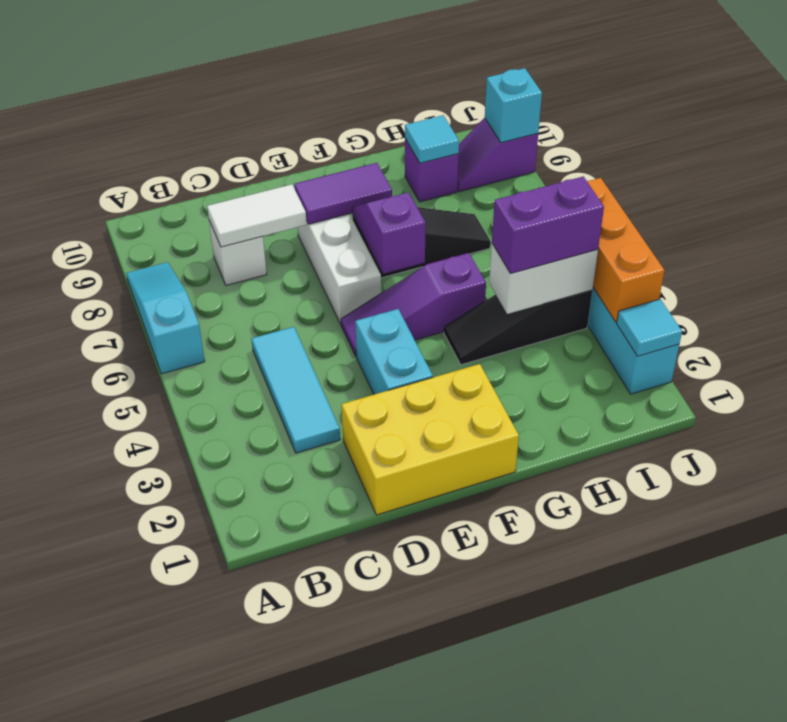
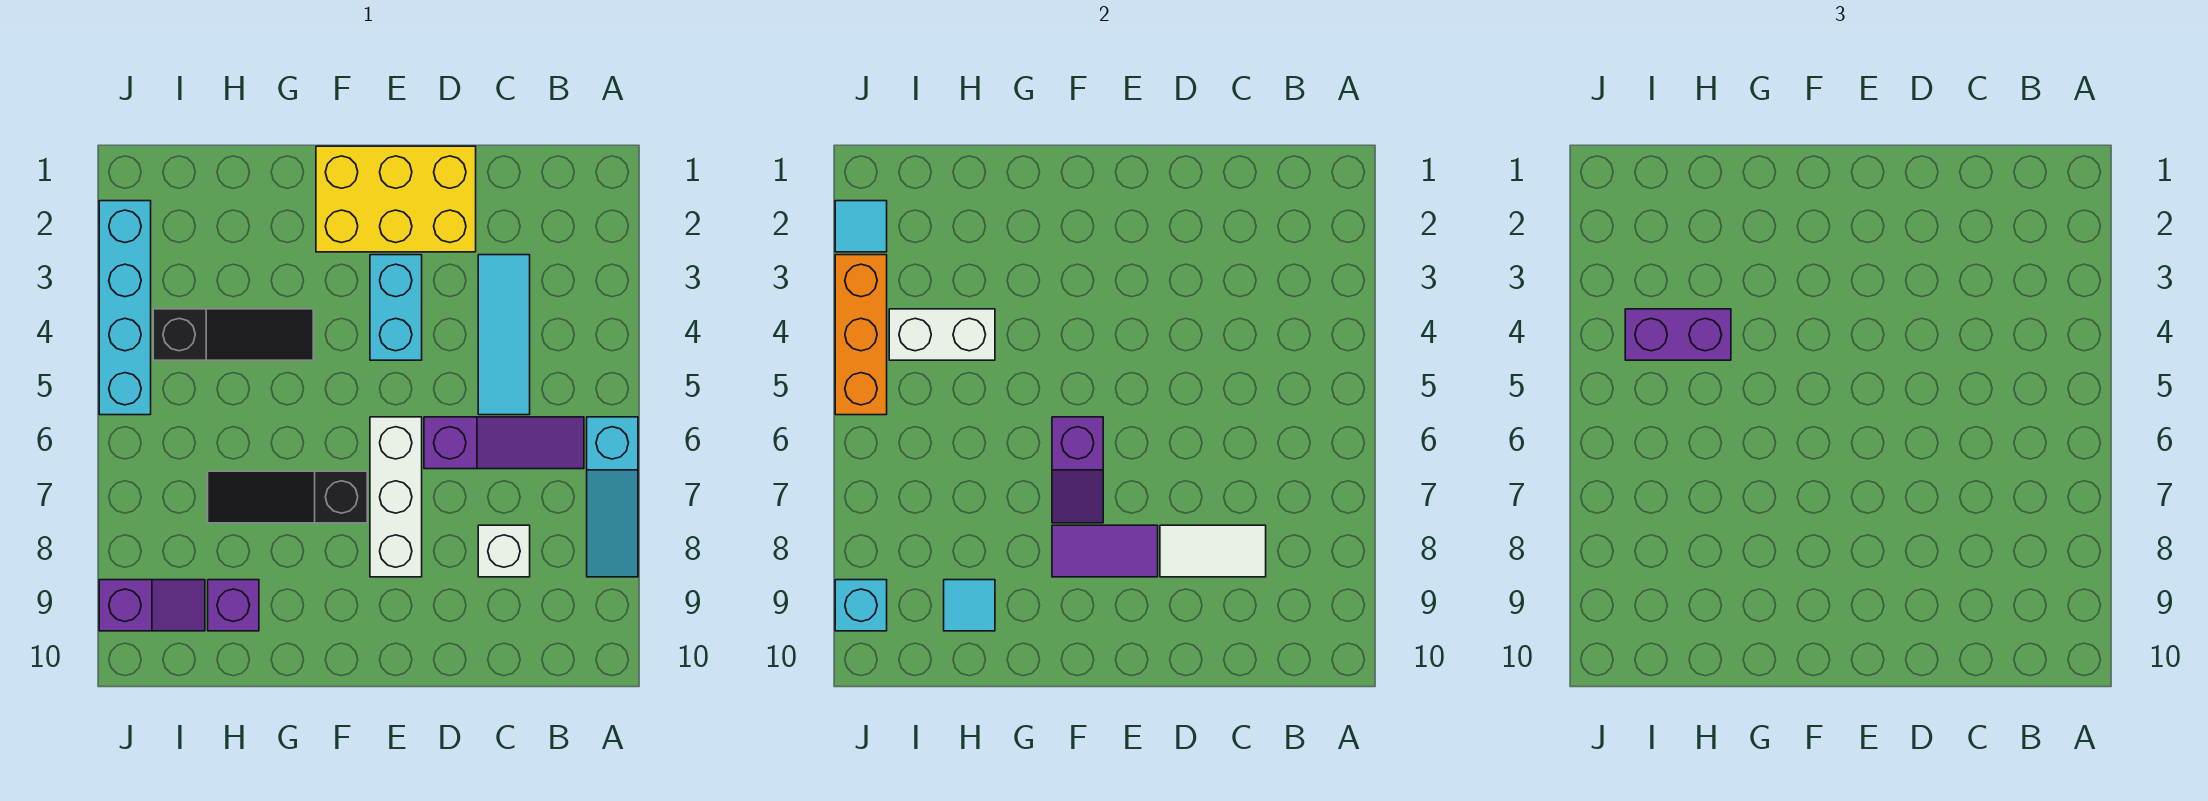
purple slope E5:G5 level 1 top G -> purple slope B6:D6 level 1 top D

